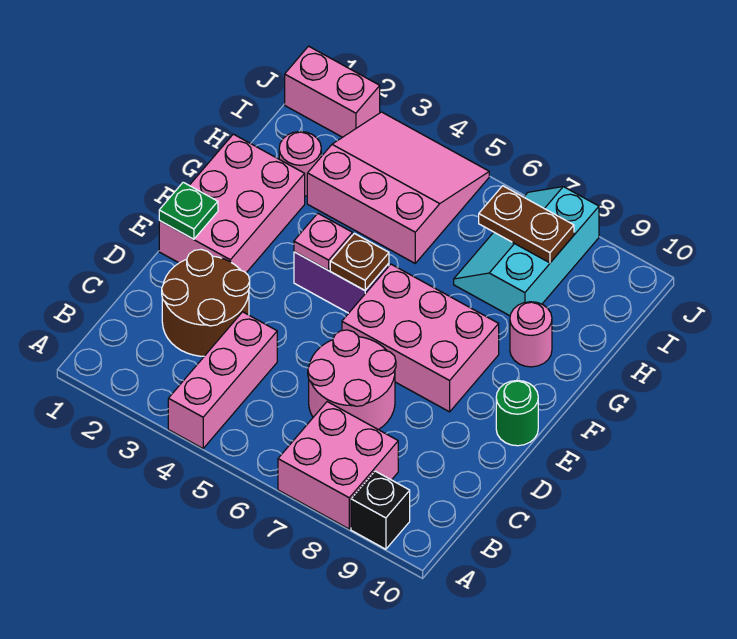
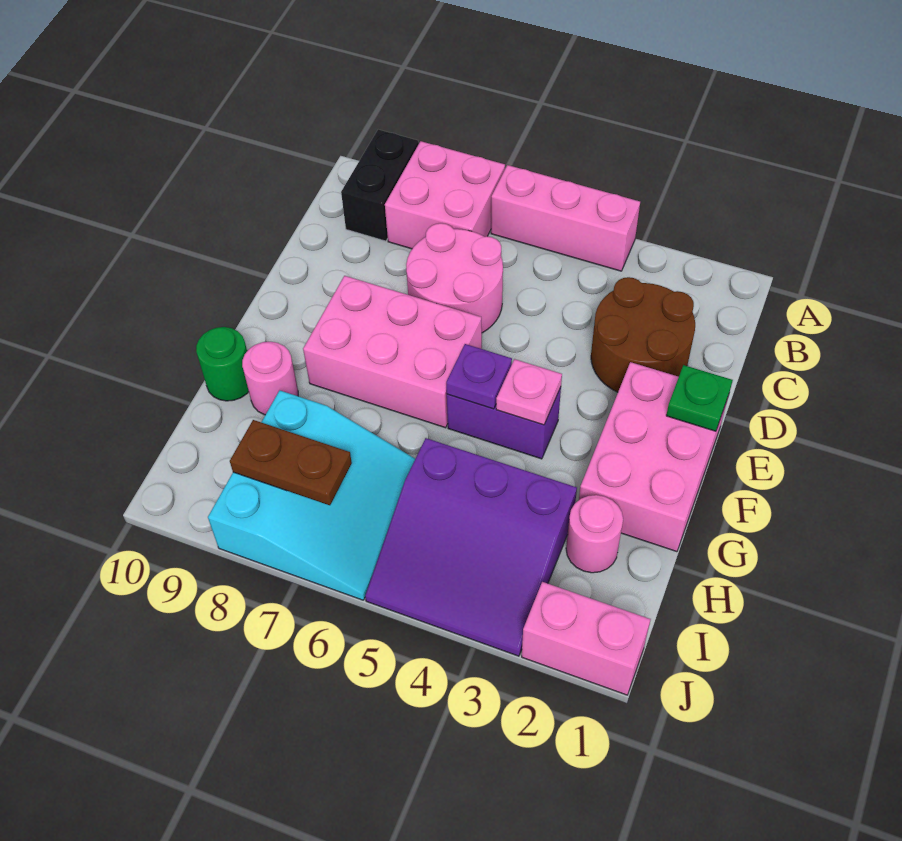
pink brick A4:C4 level 1 -> pink brick A4:A6 level 1
black brick A9 level 1 -> black brick A9:B9 level 1
green round brick E10 level 1 -> green round brick G10 level 1
brown plate F5 level 2 -> purple plate F5 level 2
pink slope H3:J5 level 1 top H -> purple slope H3:J5 level 1 top H
cyan slope H7:J8 level 1 top 8 -> cyan slope H6:J8 level 1 top 8

